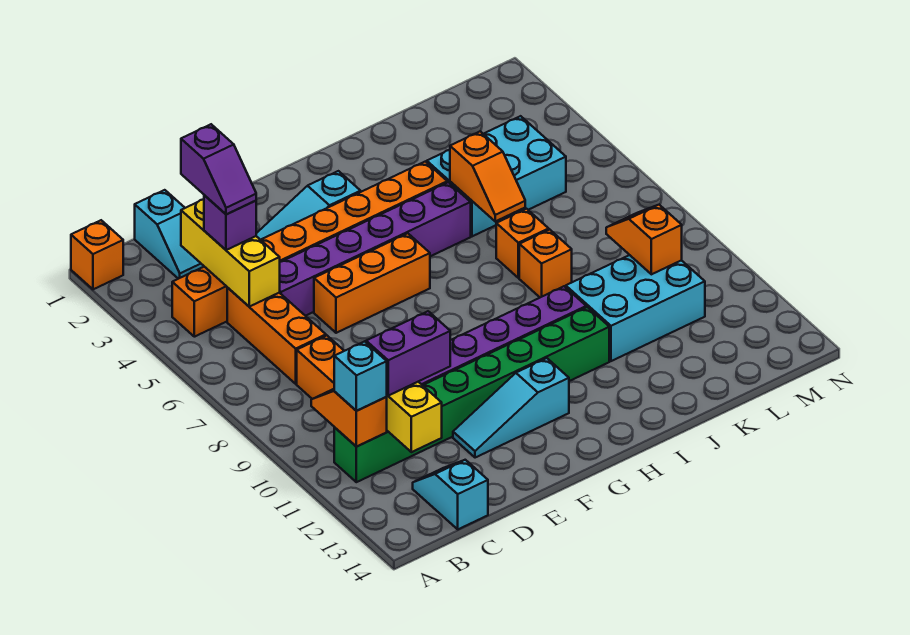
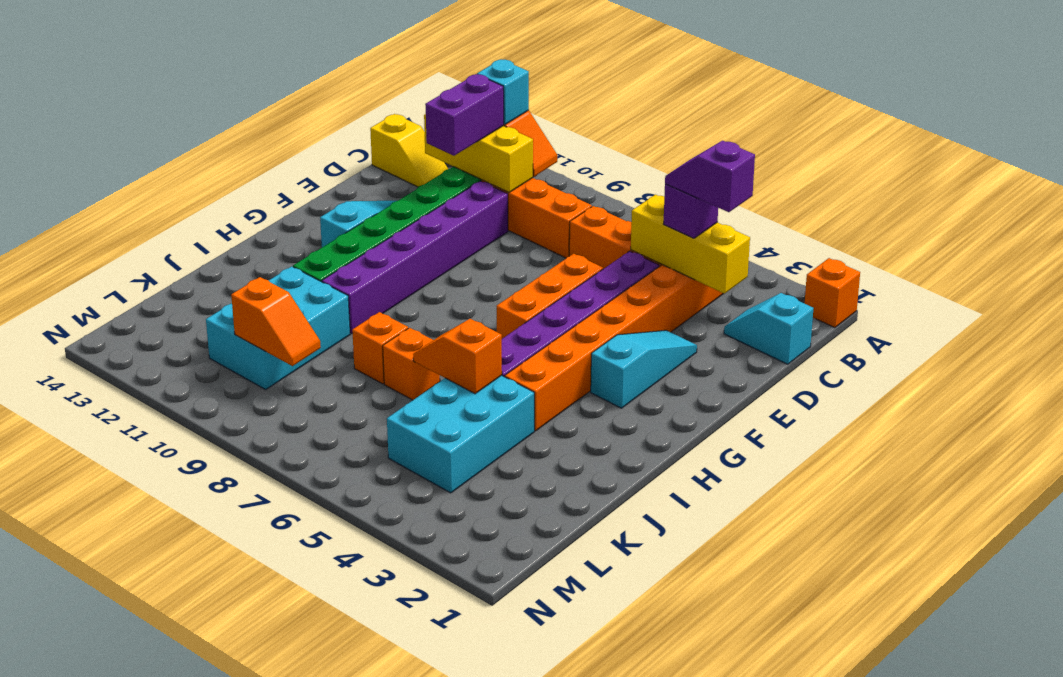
cyan slope C13:C14 level 1 top 14 -> yellow slope C13:C14 level 1 top 14

